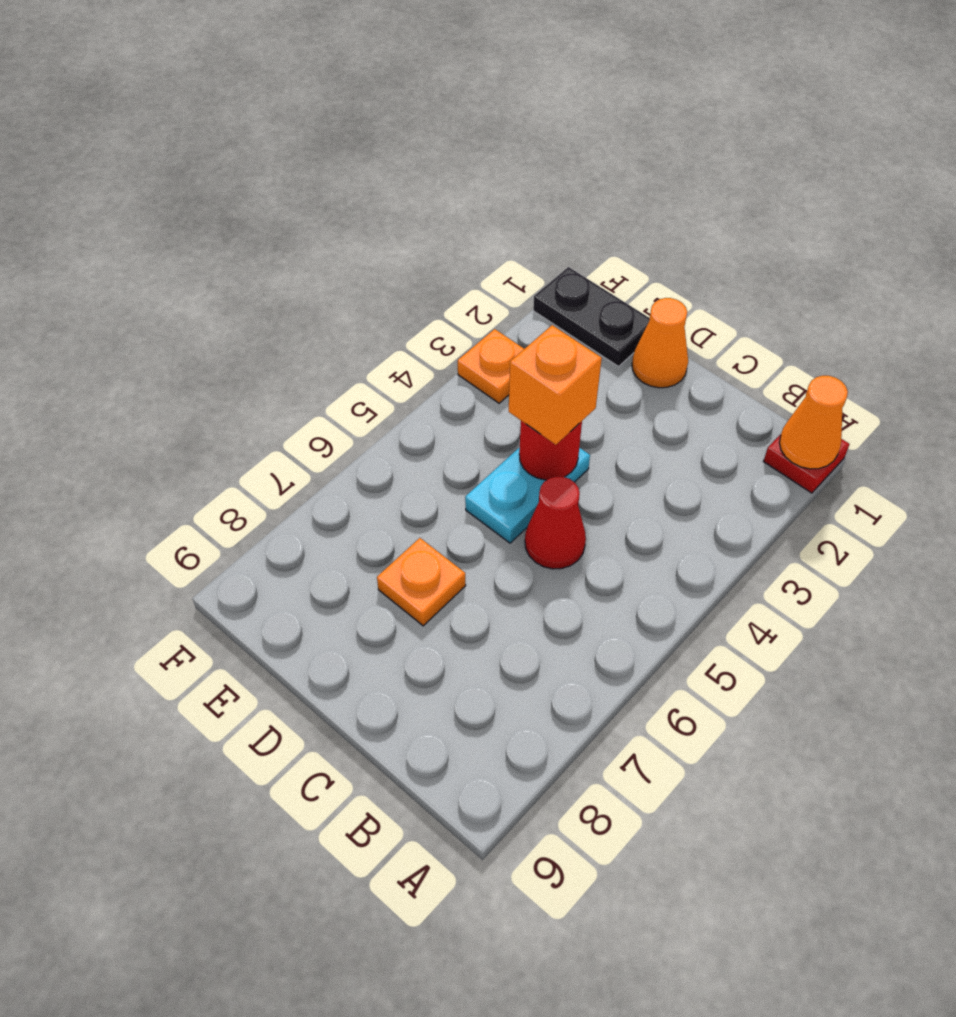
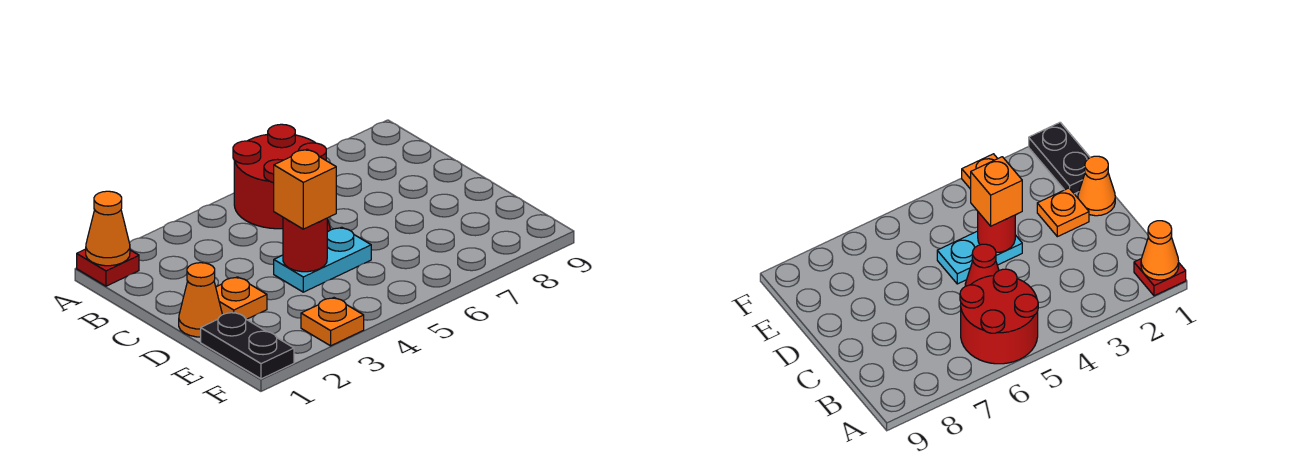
none -> red round brick A5:B6 level 1
orange plate D7 level 1 -> orange plate D2 level 1

